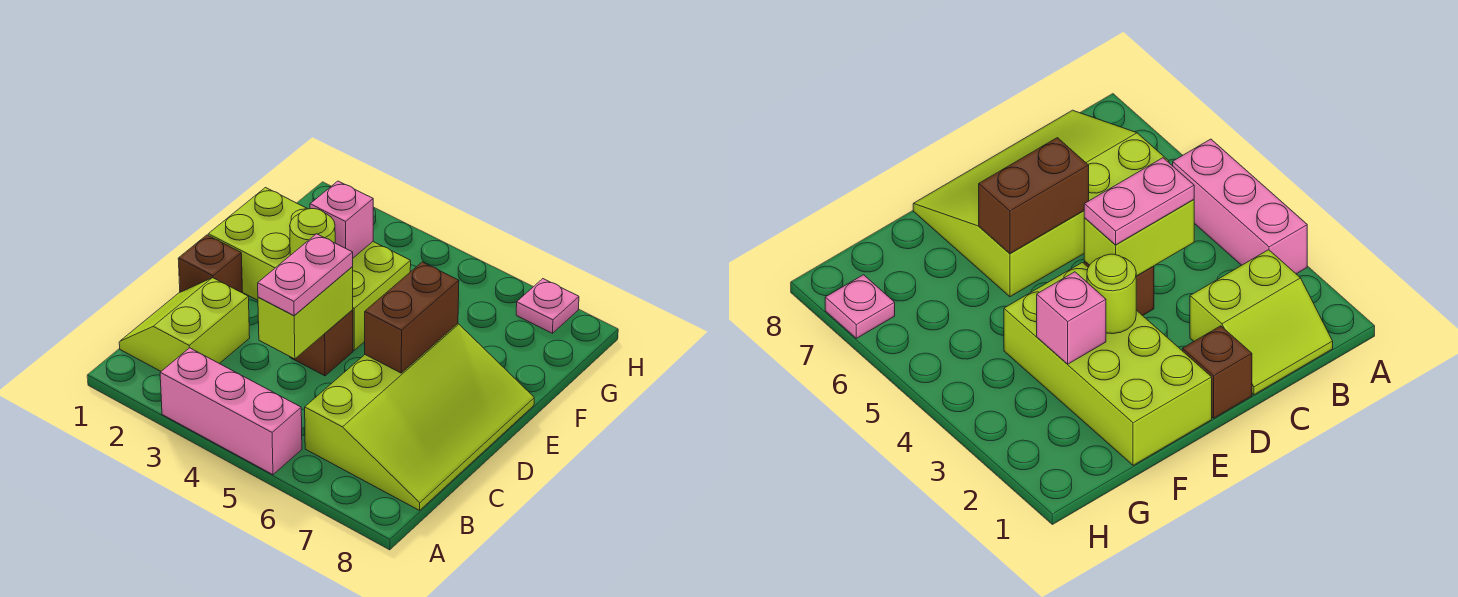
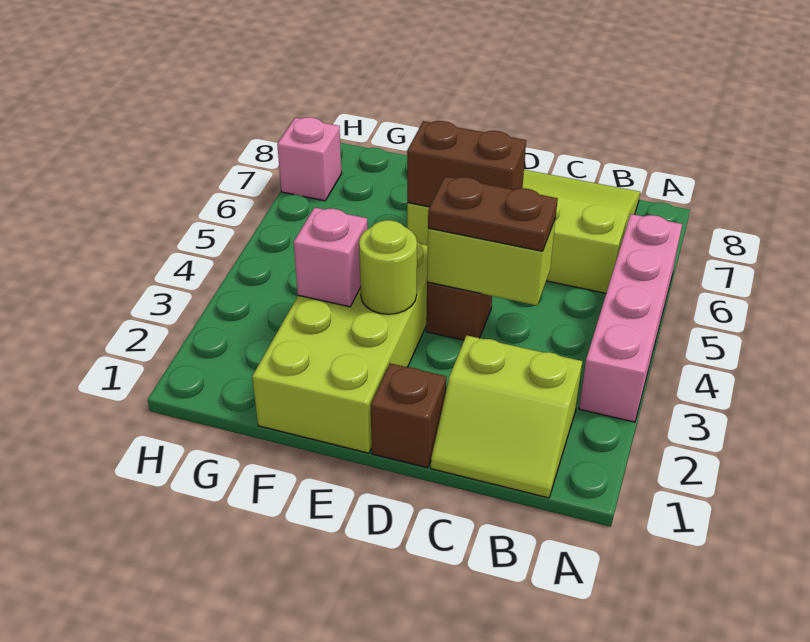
pink brick A3:A5 level 1 -> pink brick A3:A6 level 1
pink plate C4:D4 level 3 -> brown plate C4:D4 level 3
pink plate H7 level 1 -> pink brick H7 level 1

